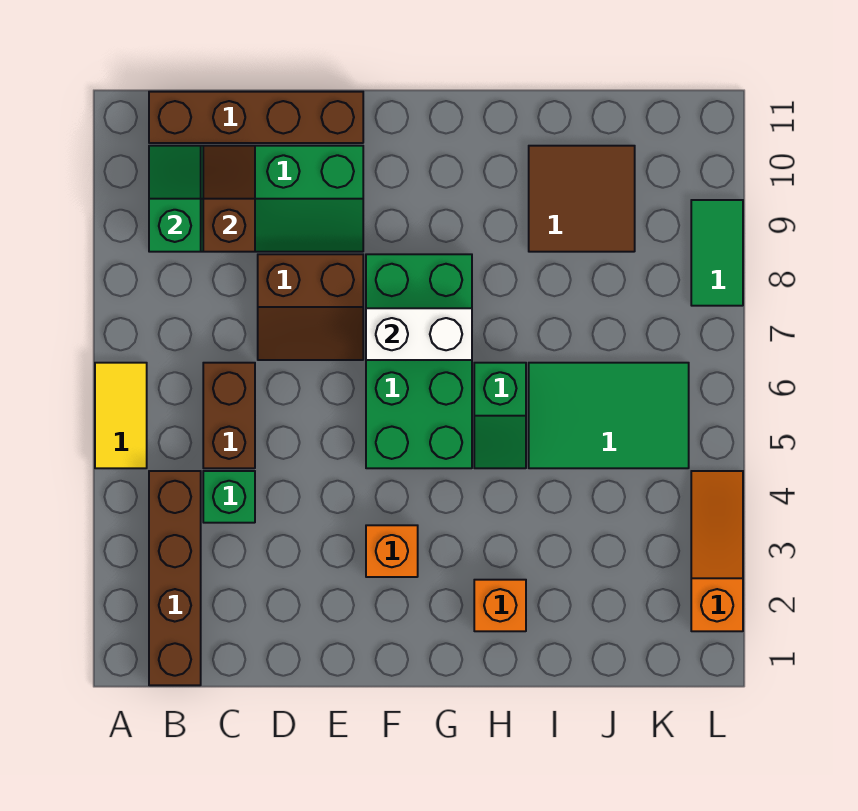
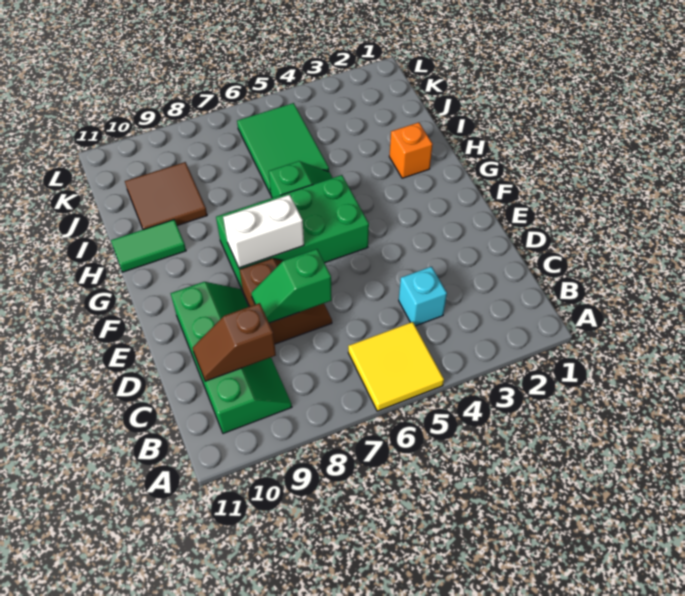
yellow tile A5:A6 level 1 -> yellow tile A5:B6 level 1
brown brick B1:B4 level 1 -> none
green slope B9:B10 level 2 top 9 -> green slope D7:D8 level 2 top 7
brown brick B11:E11 level 1 -> none
green brick C4 level 1 -> cyan brick C4 level 1
brown brick C5:C6 level 1 -> none
orange brick F3 level 1 -> none
white brick F7:G7 level 2 -> white brick F7:F8 level 2
orange slope L2:L4 level 1 top 2 -> none
green tile L8:L9 level 1 -> green tile H10:H11 level 1

